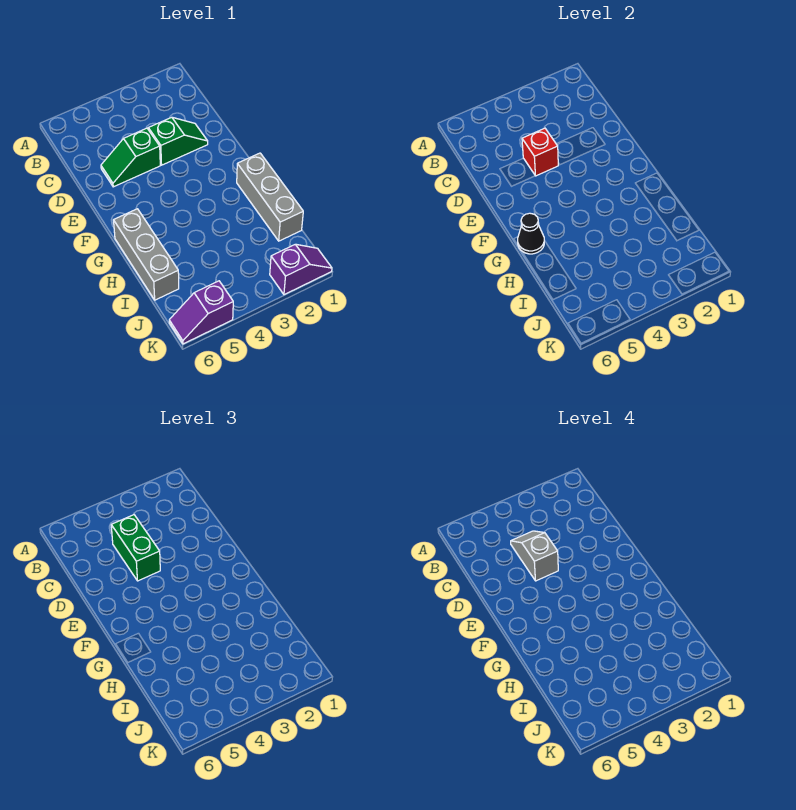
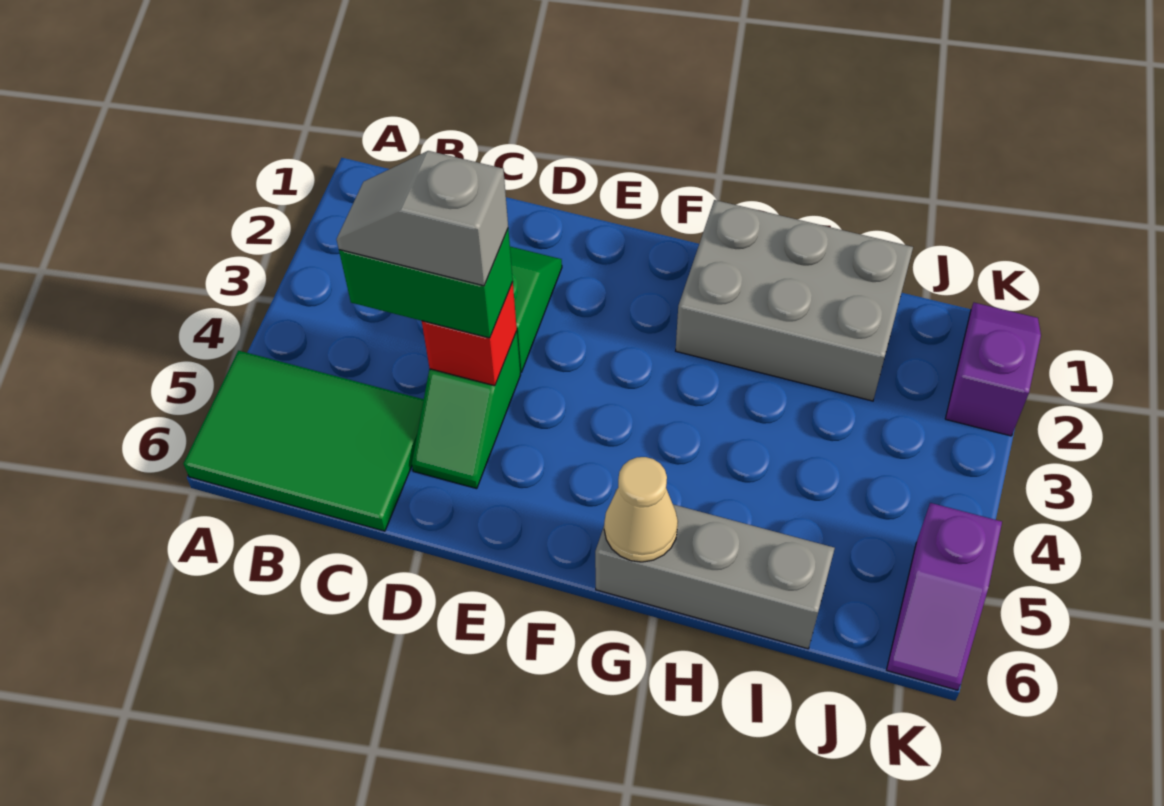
none -> green tile A5:C6 level 1
grey brick G1:I1 level 1 -> grey brick G1:I2 level 1
black cone G6 level 2 -> tan cone G6 level 2

